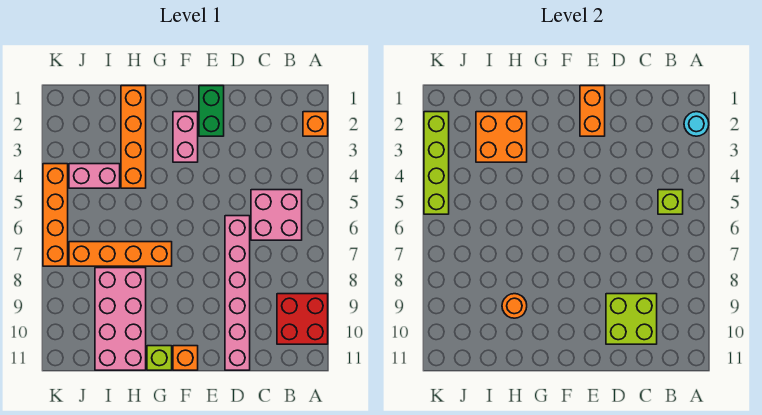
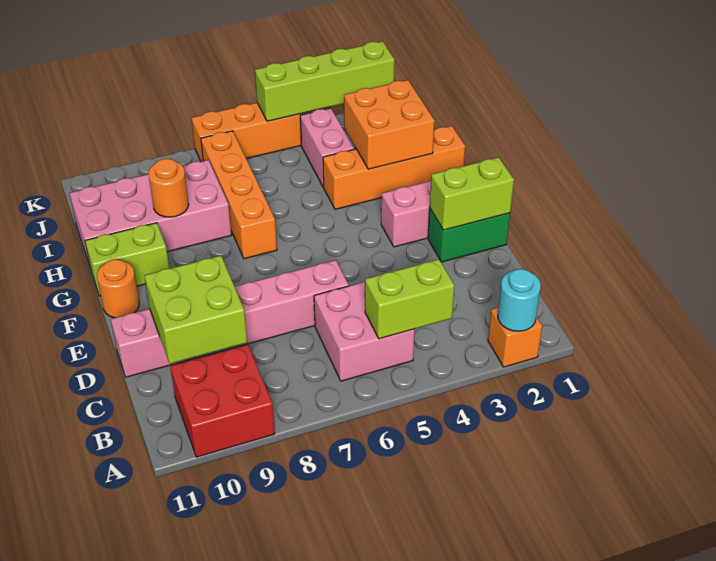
lime brick B5 level 2 -> lime brick B4:B5 level 2
orange brick E1:E2 level 2 -> lime brick E1:E2 level 2
orange brick F11 level 1 -> orange round brick F11 level 1
lime brick G11 level 1 -> lime brick G10:G11 level 1

